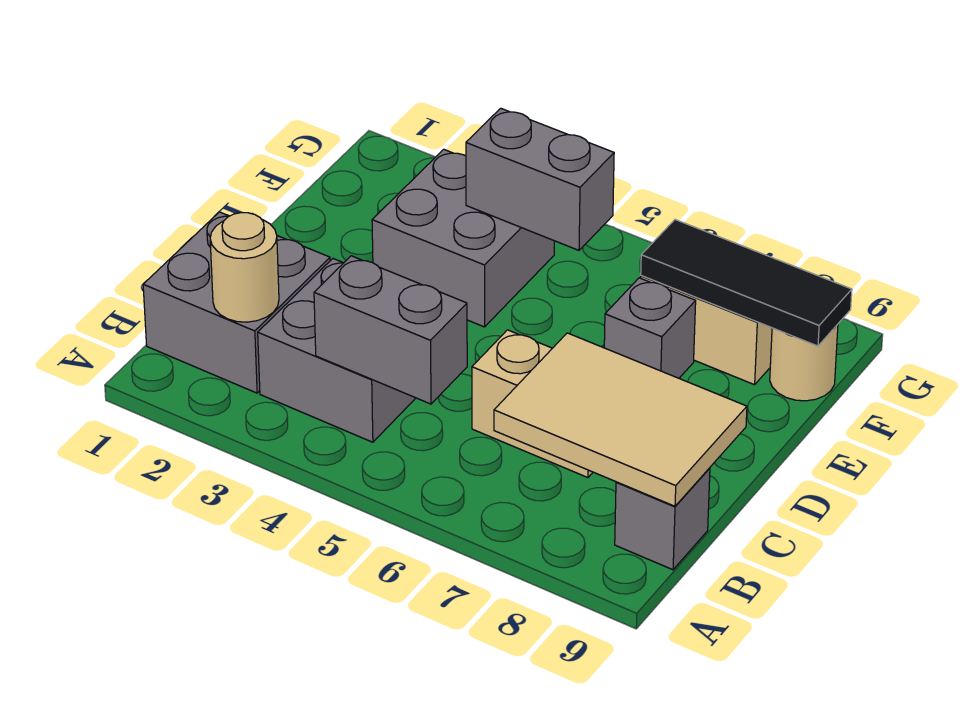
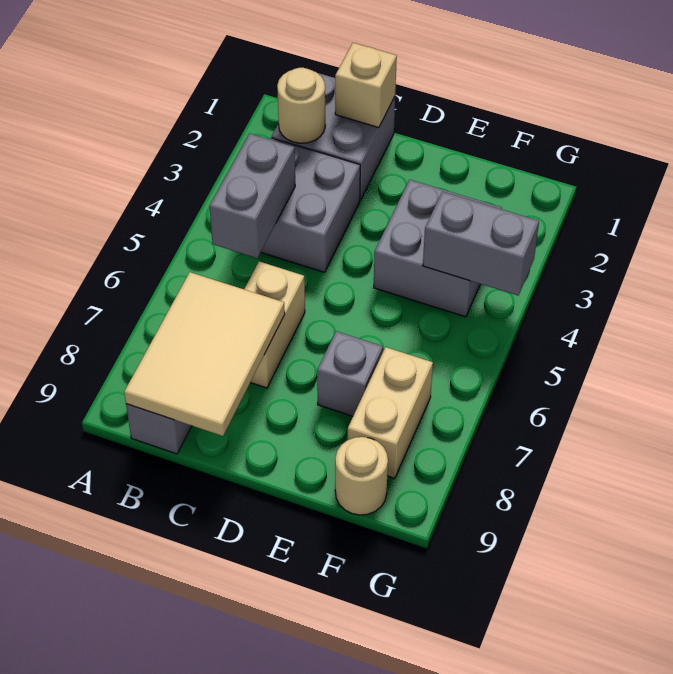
none -> tan brick C1 level 2
grey brick F4:F5 level 2 -> grey brick F4:G4 level 2
black tile F7:F9 level 2 -> none

